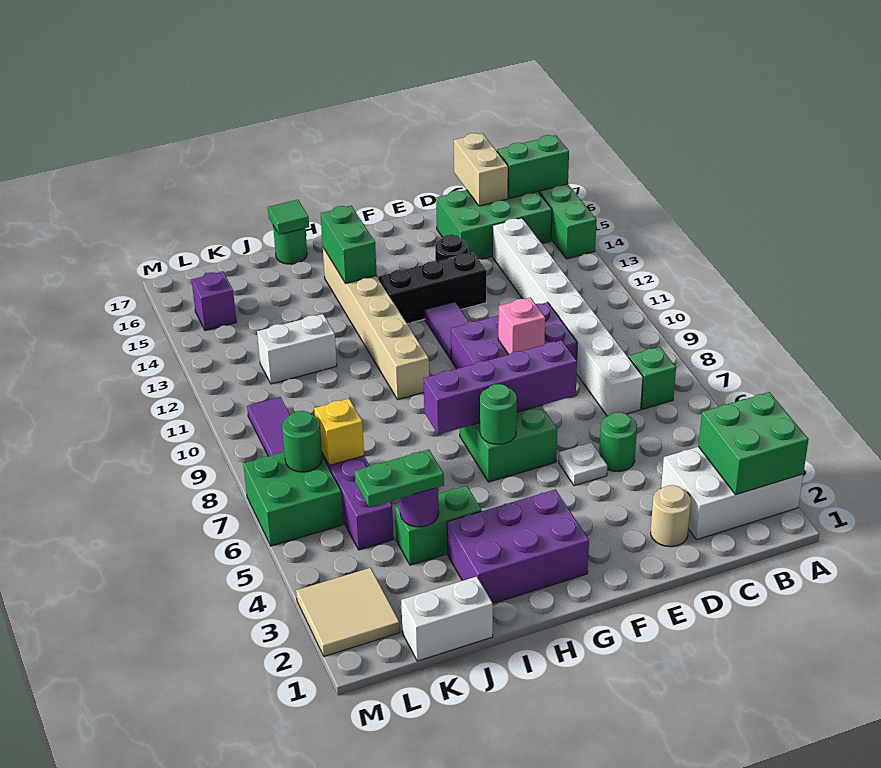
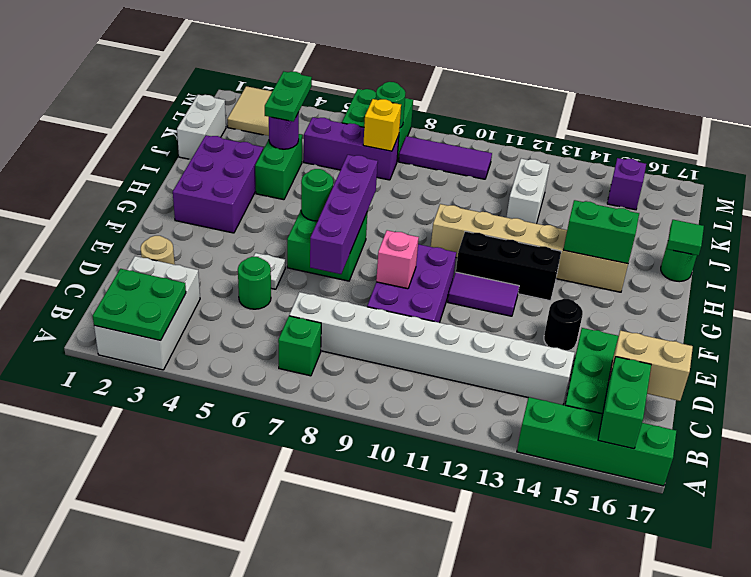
green brick A2:B3 level 2 -> green plate A2:B3 level 2
black brick E13:G13 level 1 -> black brick G11:G13 level 1

